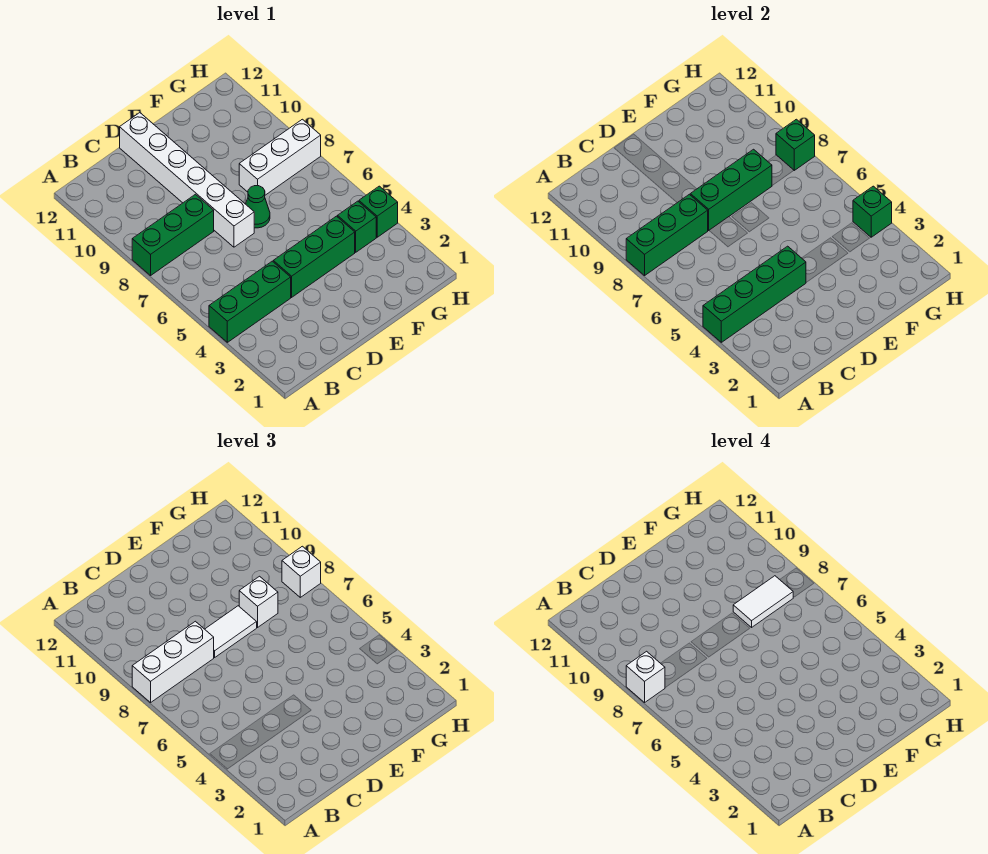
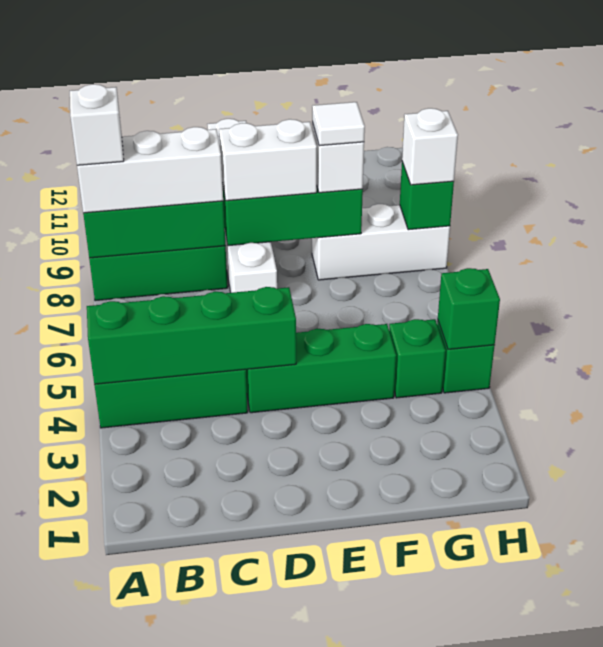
white tile D8:E8 level 3 -> white brick D8:E8 level 3
green cone E7 level 1 -> none
white tile F8:G8 level 4 -> white tile F8 level 4

